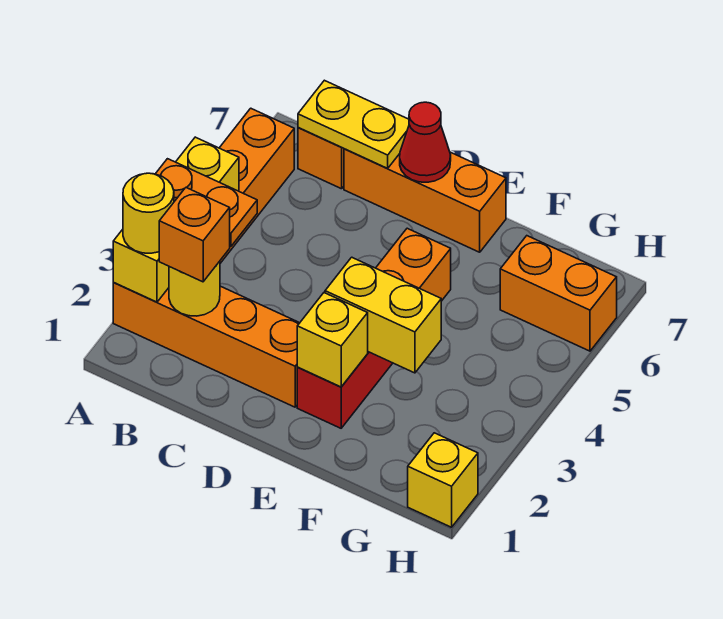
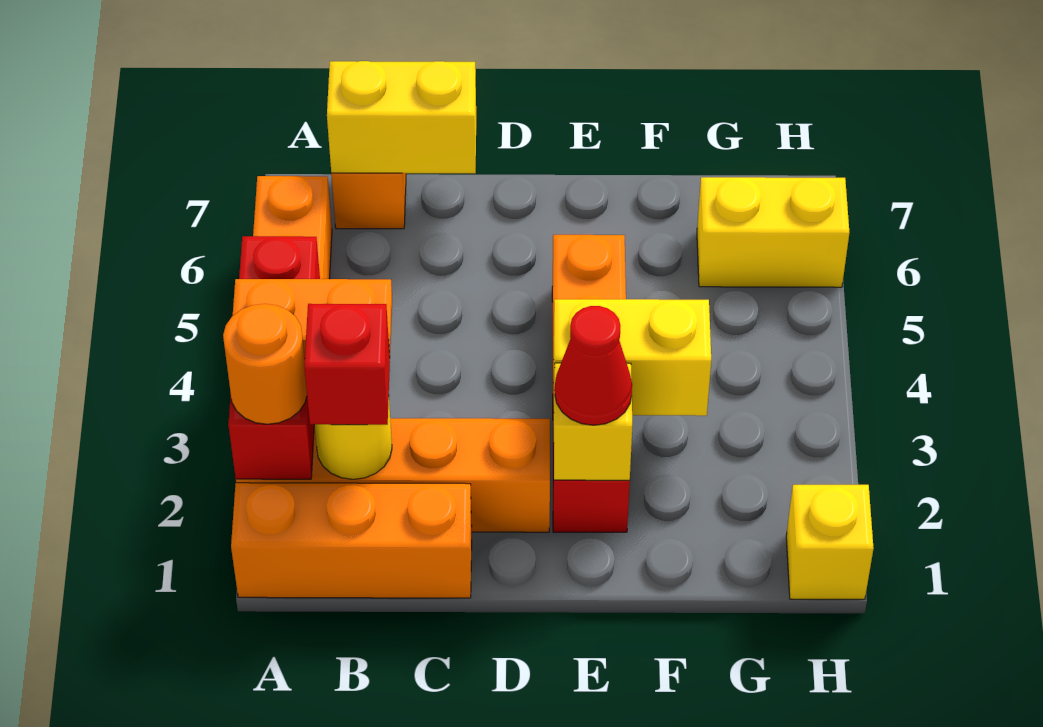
yellow brick A2:A4 level 2 -> red brick A2:A4 level 2
yellow round brick A2 level 3 -> orange round brick A2 level 3
orange brick B2 level 3 -> red brick B2 level 3
yellow plate B7:C7 level 2 -> yellow brick B7:C7 level 2
orange brick C7:E7 level 1 -> orange brick A1:C1 level 1
red cone D7 level 2 -> red cone E2 level 3
orange brick G6:H6 level 1 -> yellow brick G6:H6 level 1

